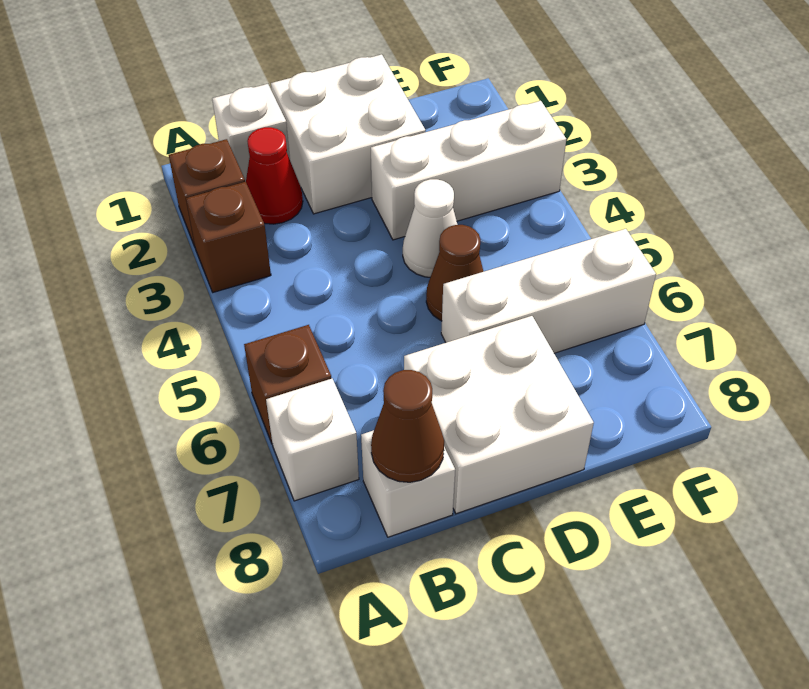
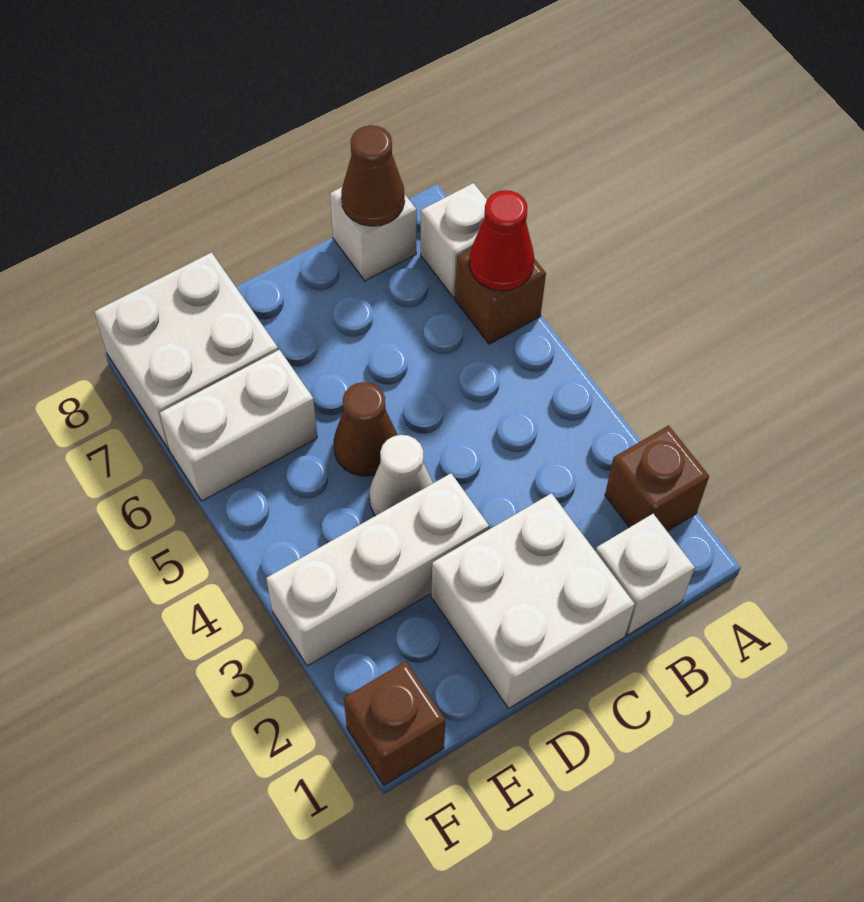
brown brick A3 level 1 -> brown brick F1 level 1
red cone B2 level 1 -> red cone A6 level 2
white brick C7:D8 level 1 -> white brick E7:F8 level 1
white brick D6:F6 level 1 -> white brick E6:F6 level 1

